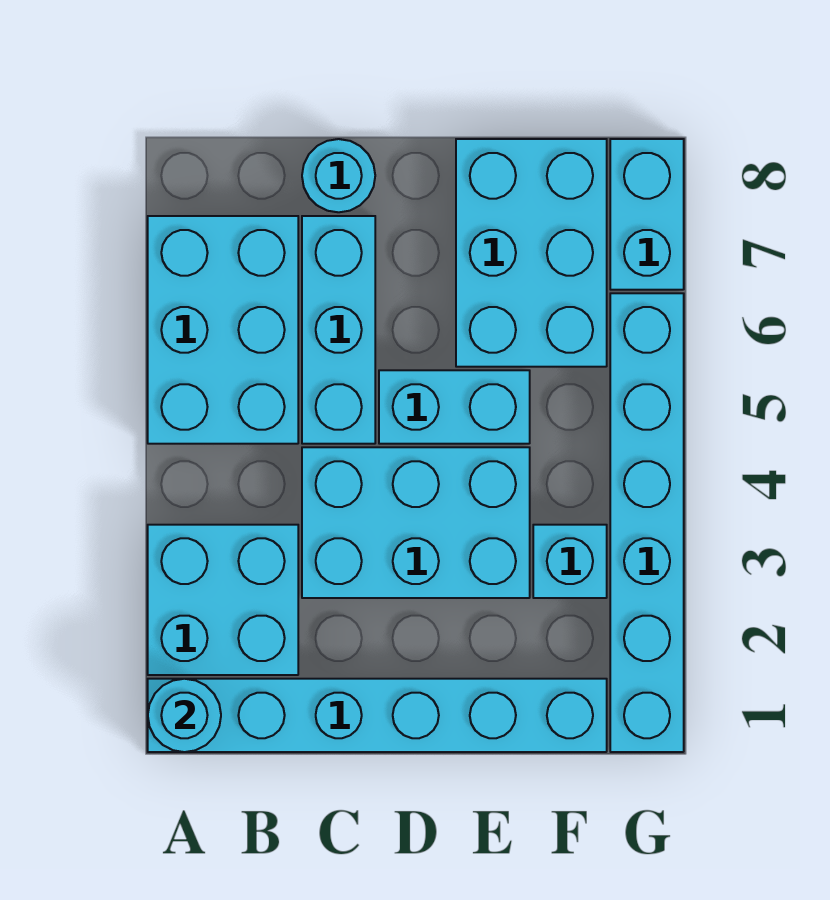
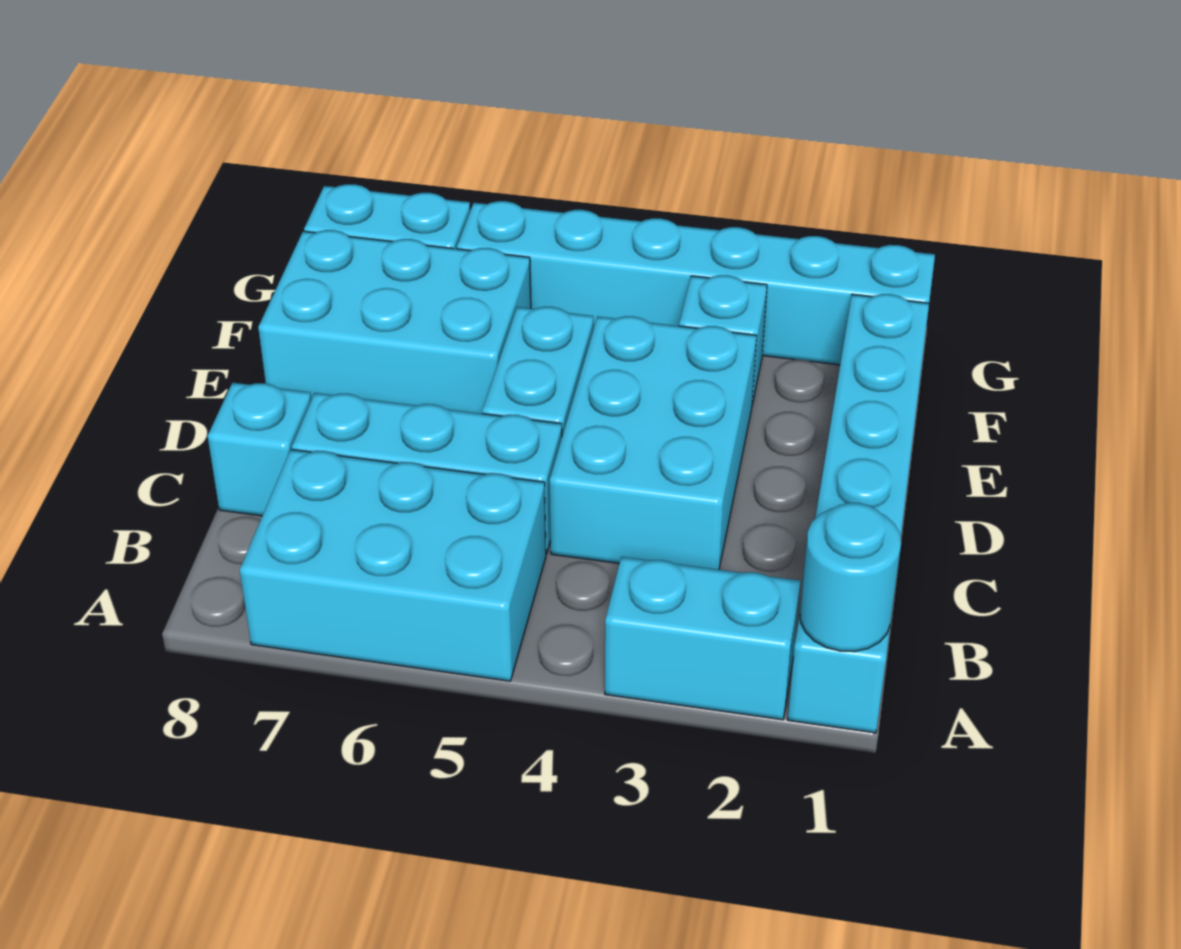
cyan brick A2:B3 level 1 -> cyan brick A2:A3 level 1
cyan round brick C8 level 1 -> cyan brick C8 level 1

